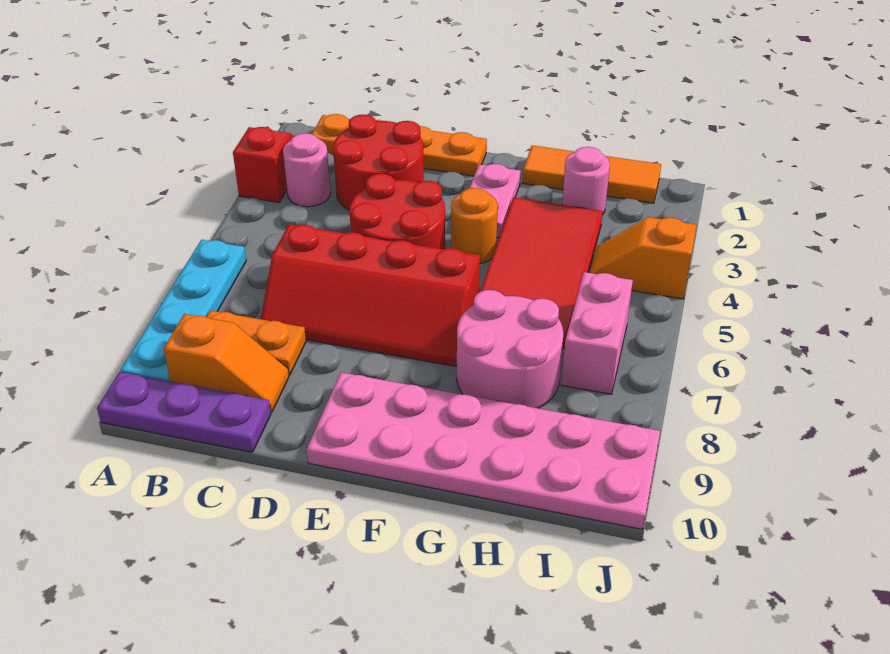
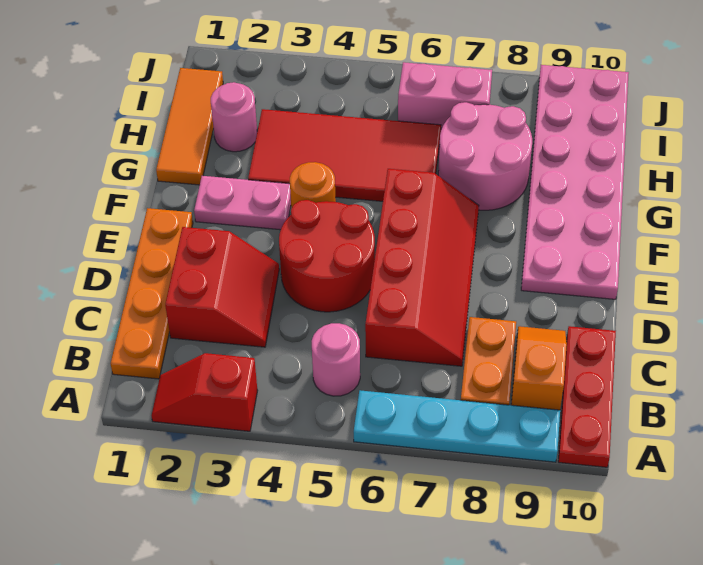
purple plate A10:C10 level 1 -> red plate A10:C10 level 1
pink round brick B3 level 1 -> pink round brick B5 level 1
red round brick C2:D3 level 1 -> red slope C2:D3 level 1 top 2
orange slope I4:J4 level 1 top J -> none

